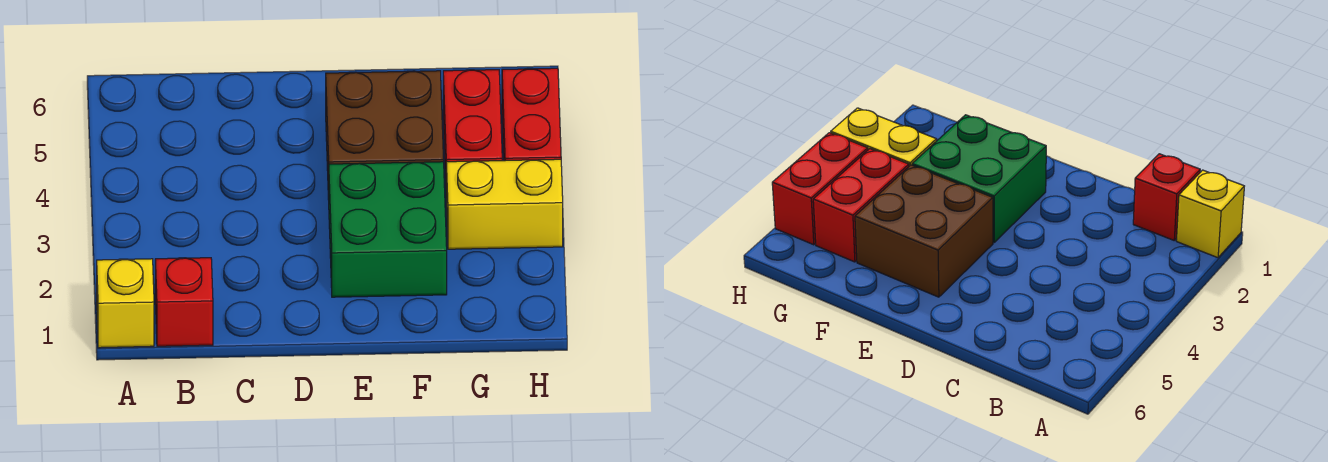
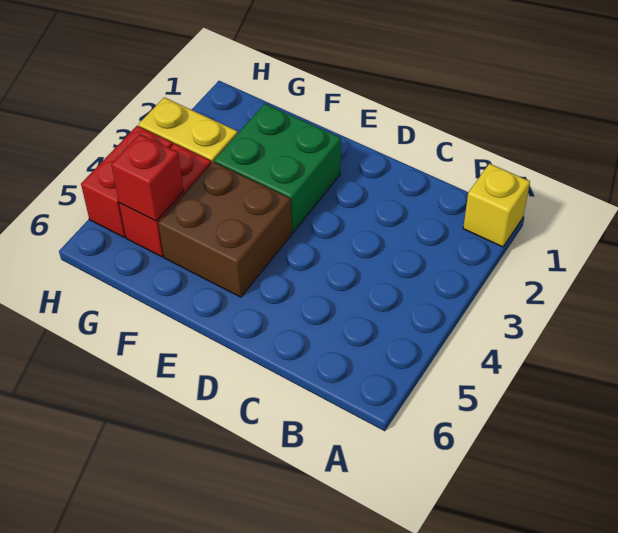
red brick B1 level 1 -> red brick G5 level 2

